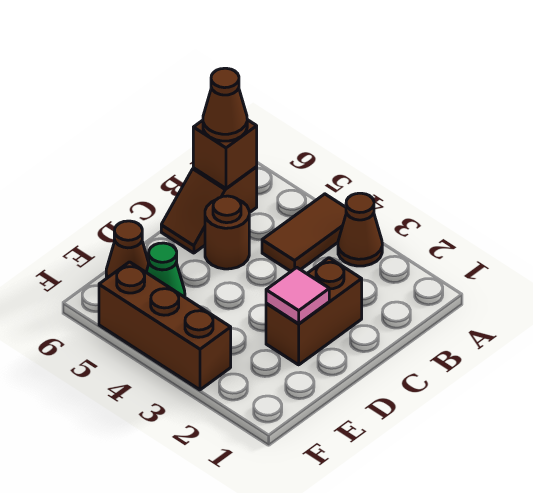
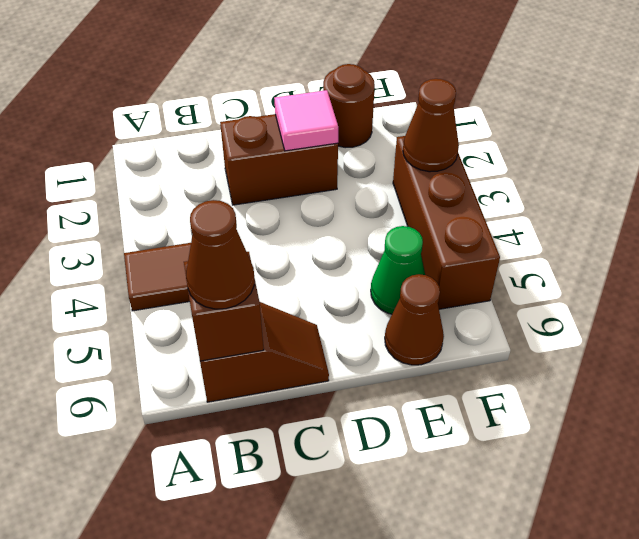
brown cone A3 level 1 -> brown cone F3 level 2
brown round brick C5 level 1 -> brown round brick E1 level 1

